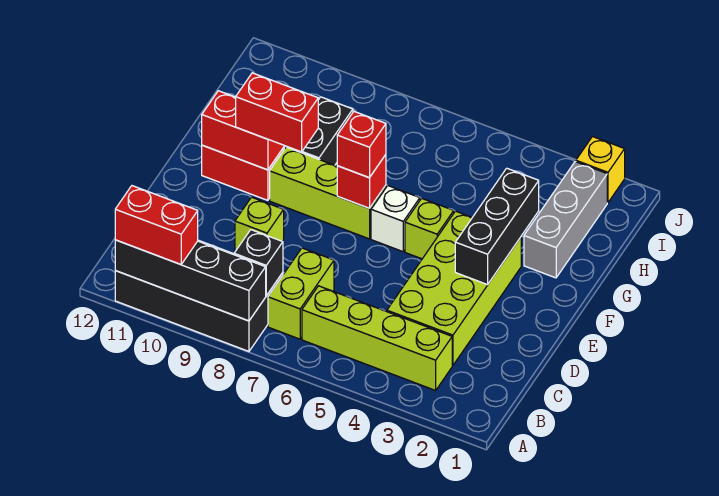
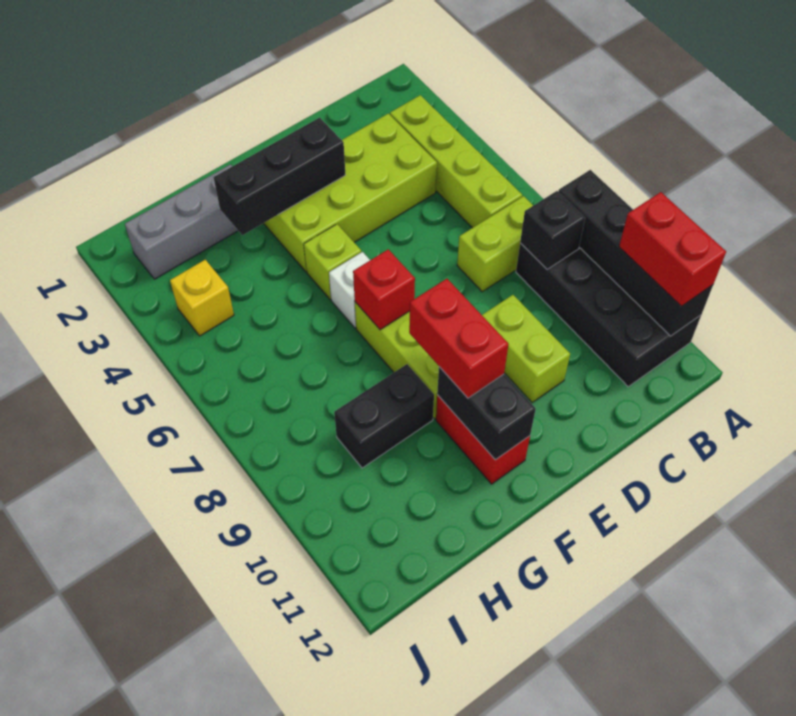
lime brick D9 level 1 -> lime brick D9:D10 level 1
red brick F7 level 3 -> none
red brick F10:F11 level 2 -> black brick F10:F11 level 2
yellow brick J2 level 1 -> yellow brick I4 level 1

